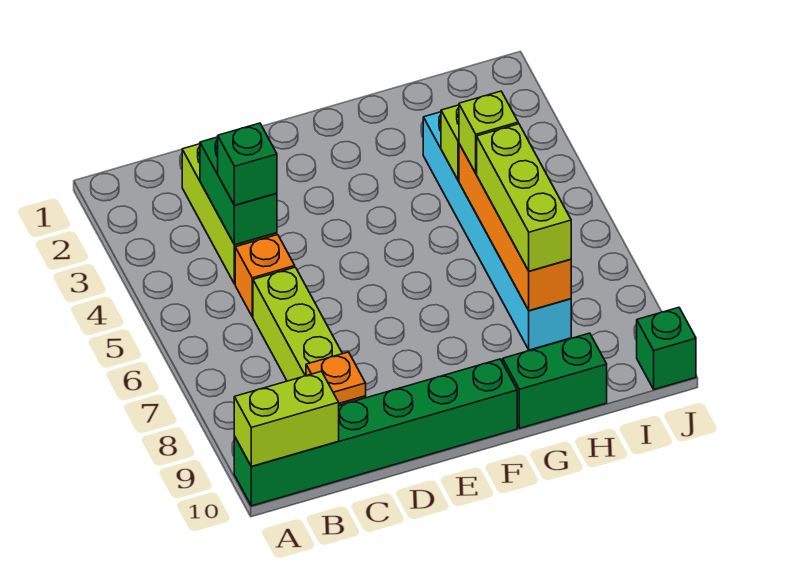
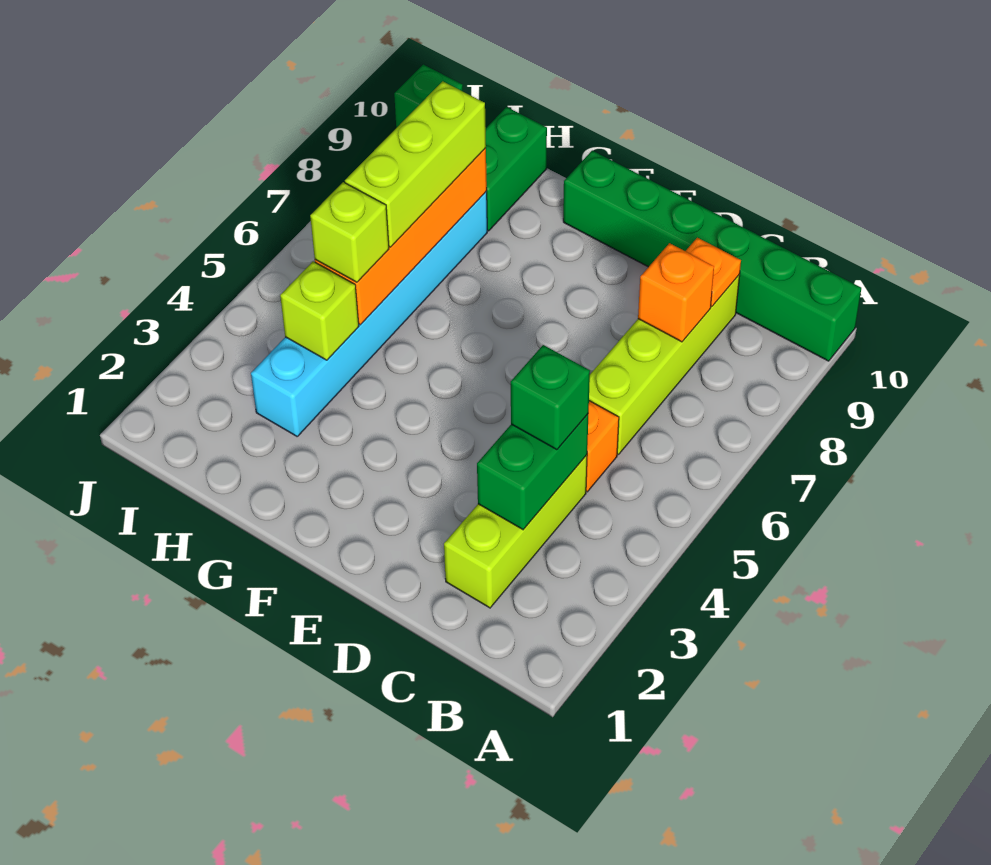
lime brick A10:B10 level 2 -> none
none -> orange brick C8 level 2
green brick G10:H10 level 1 -> green brick H9:H10 level 1

